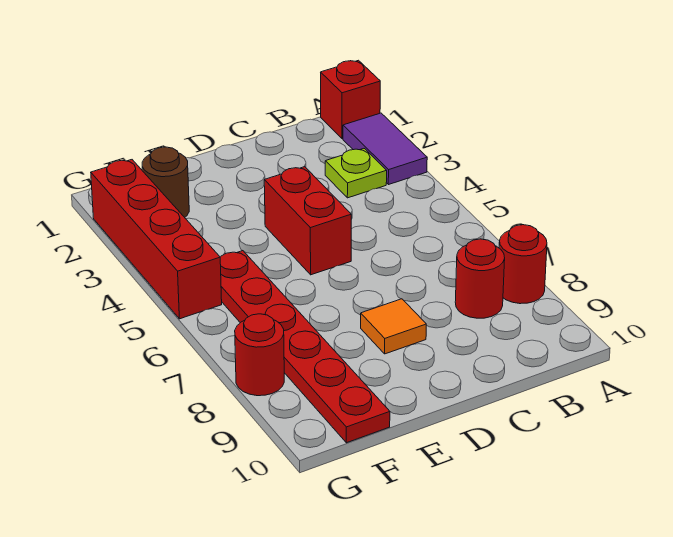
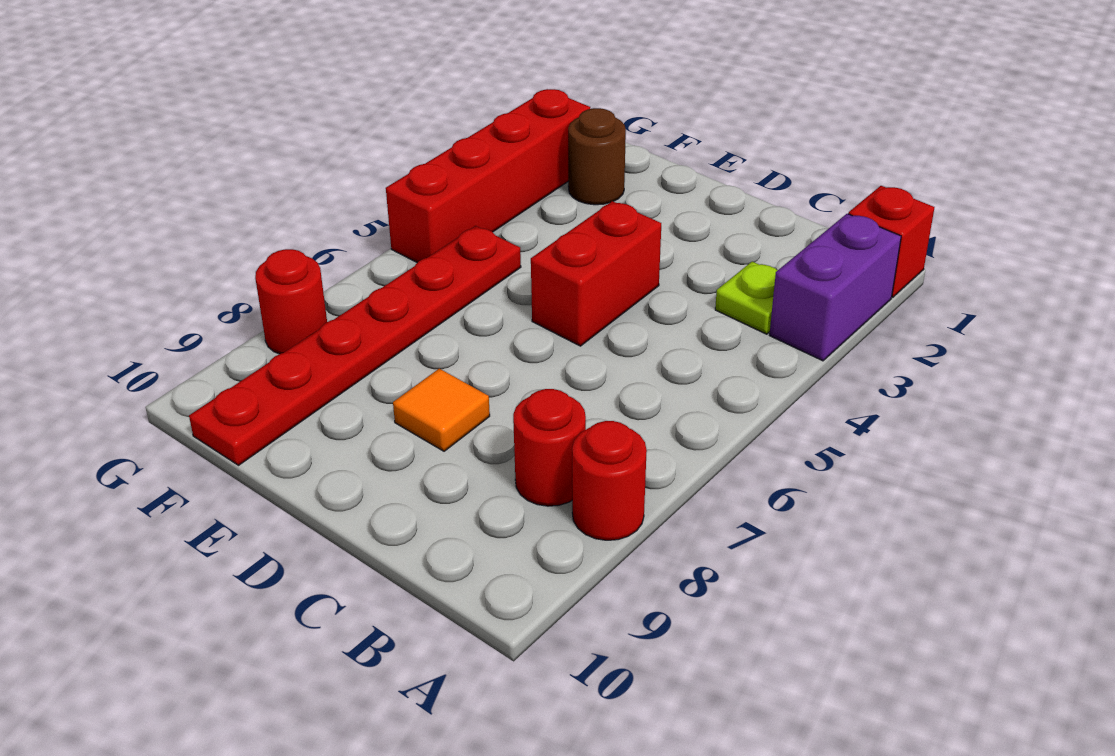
purple tile A2:A3 level 1 -> purple brick A2:A3 level 1

